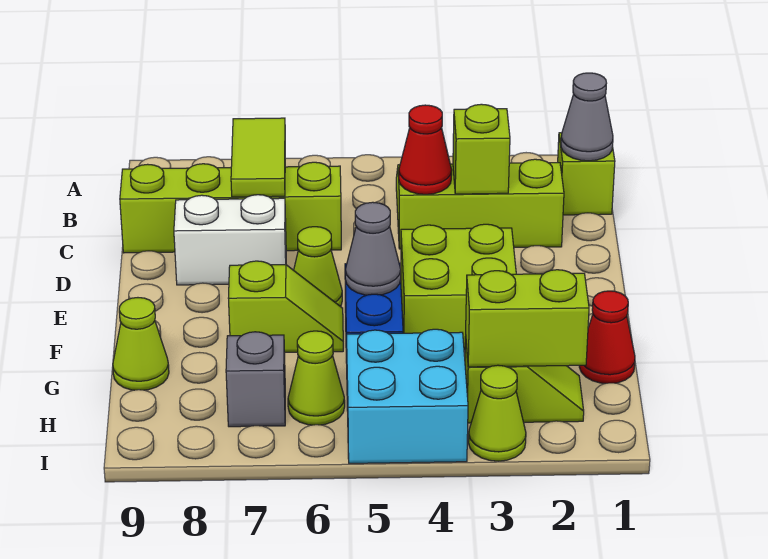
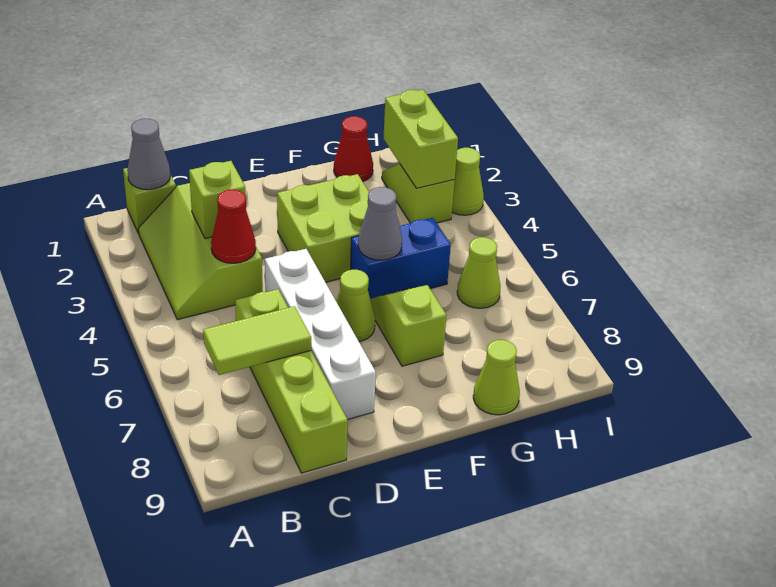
white brick D7:D8 level 1 -> white brick D5:D8 level 1
cyan brick H4:I5 level 1 -> none
grey brick H7 level 1 -> none

